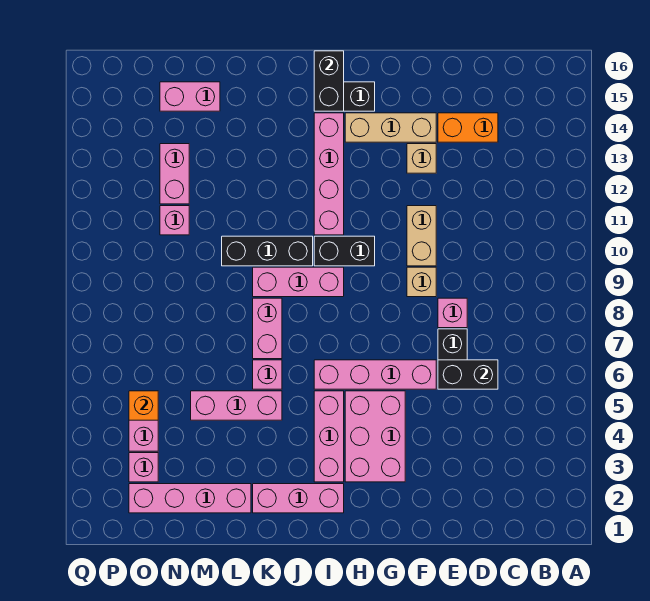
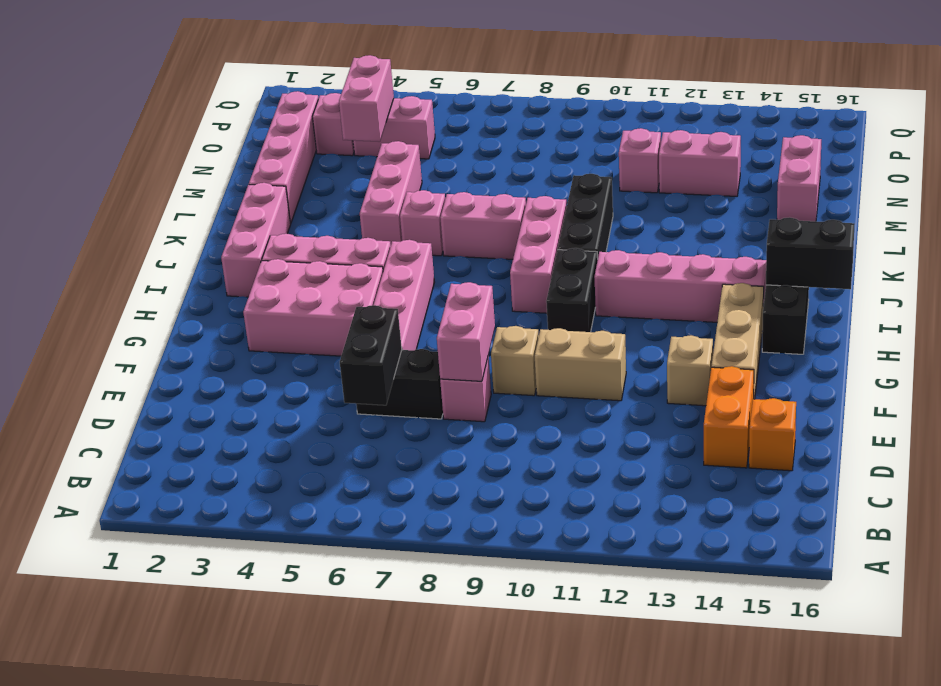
none -> pink brick E8:F8 level 2
none -> pink brick N4:O4 level 2
orange brick O5 level 2 -> orange brick D15 level 1

